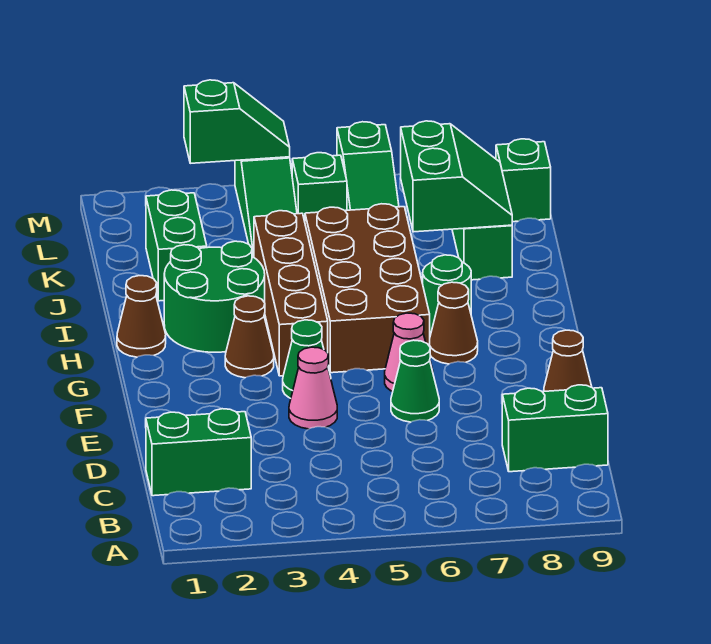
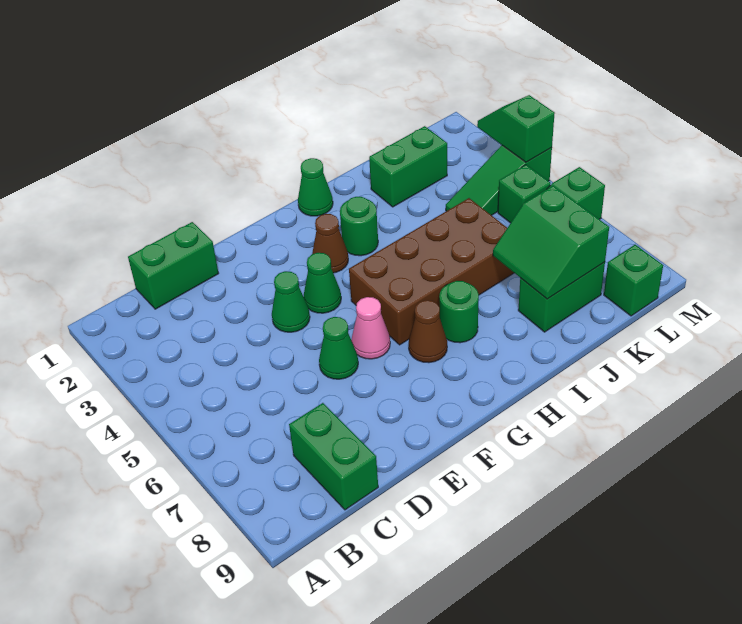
green brick C1:C2 level 1 -> green brick C1:D1 level 1
pink cone E4 level 1 -> green cone E4 level 1
brown cone E9 level 1 -> none
brown brick G4:J4 level 1 -> none
brown cone H1 level 1 -> green cone H1 level 1
green round brick H2:I3 level 1 -> green round brick H3 level 1
green slope J7:K8 level 2 top 7 -> green slope J7:K8 level 2 top K
green slope M3:M4 level 2 top 3 -> green slope M3:M4 level 2 top 4

